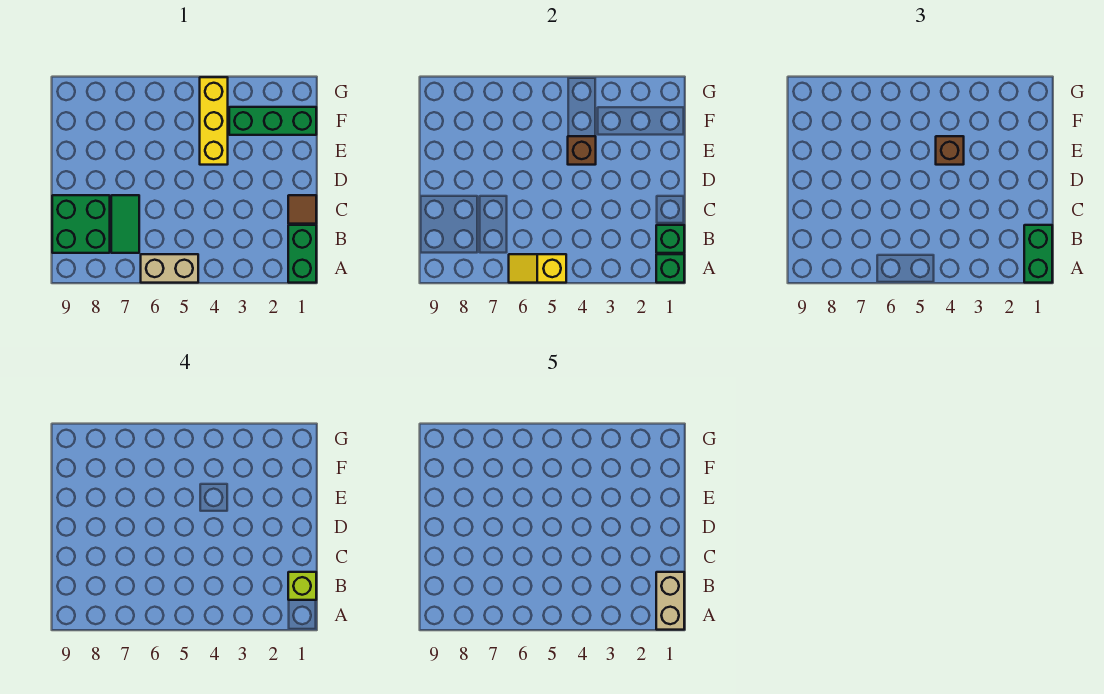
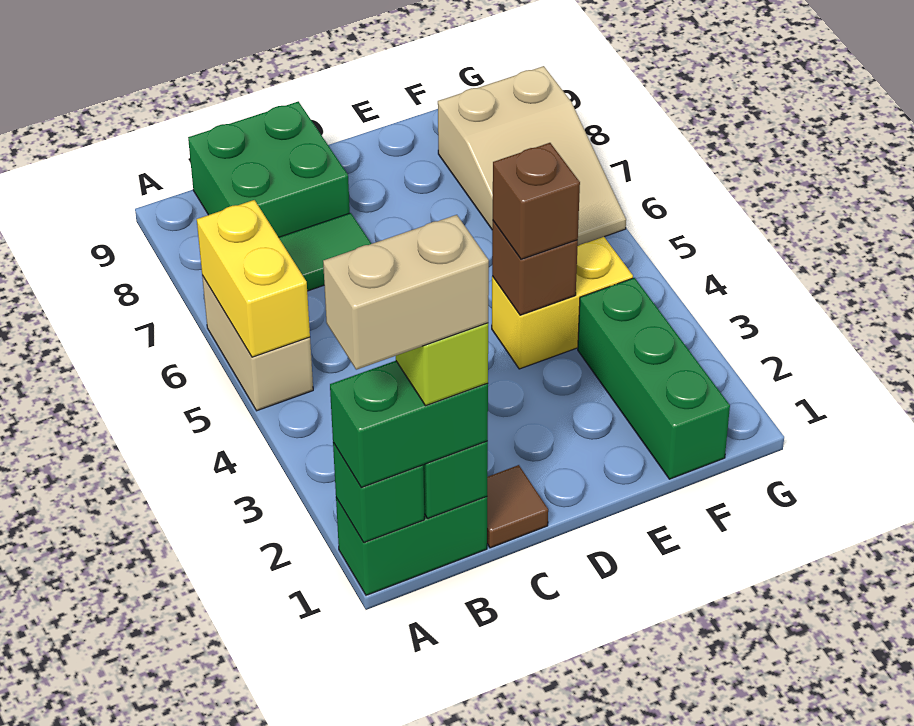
yellow slope A5:A6 level 2 top 5 -> yellow brick A5:A6 level 2
yellow brick E4:G4 level 1 -> yellow brick E4:F4 level 1
none -> tan slope F6:G8 level 1 top 8

